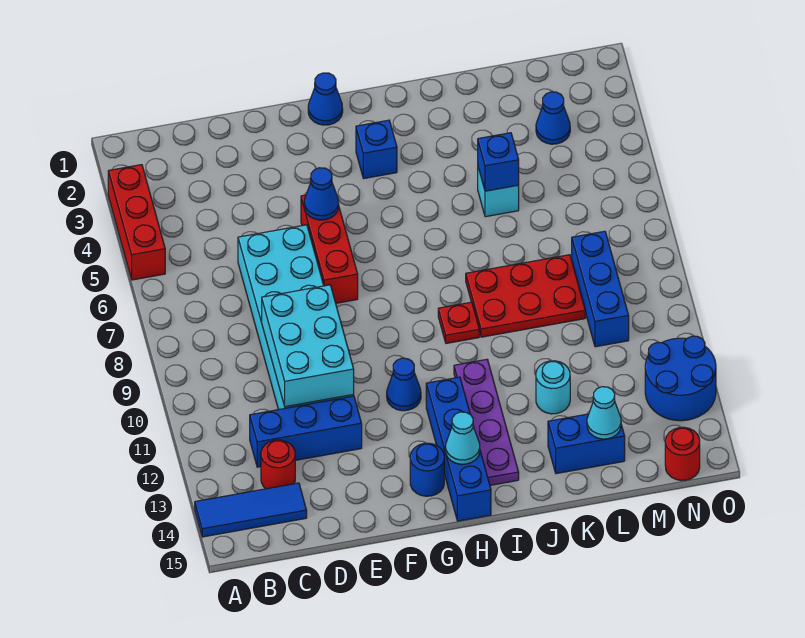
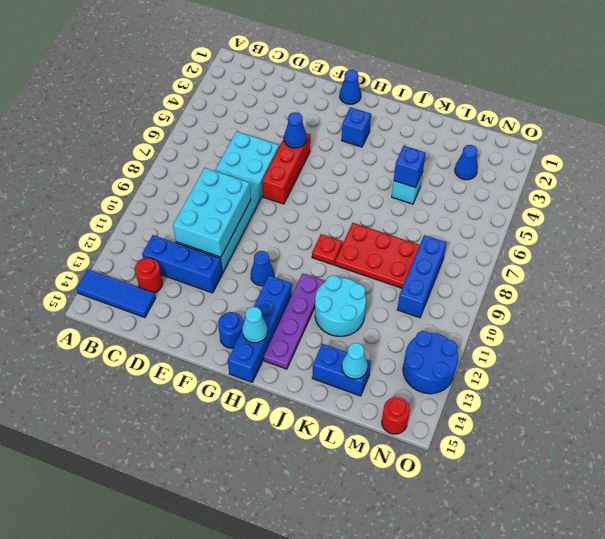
red brick A3:A5 level 1 -> none
cyan round brick K12 level 1 -> cyan round brick J11:K12 level 1

